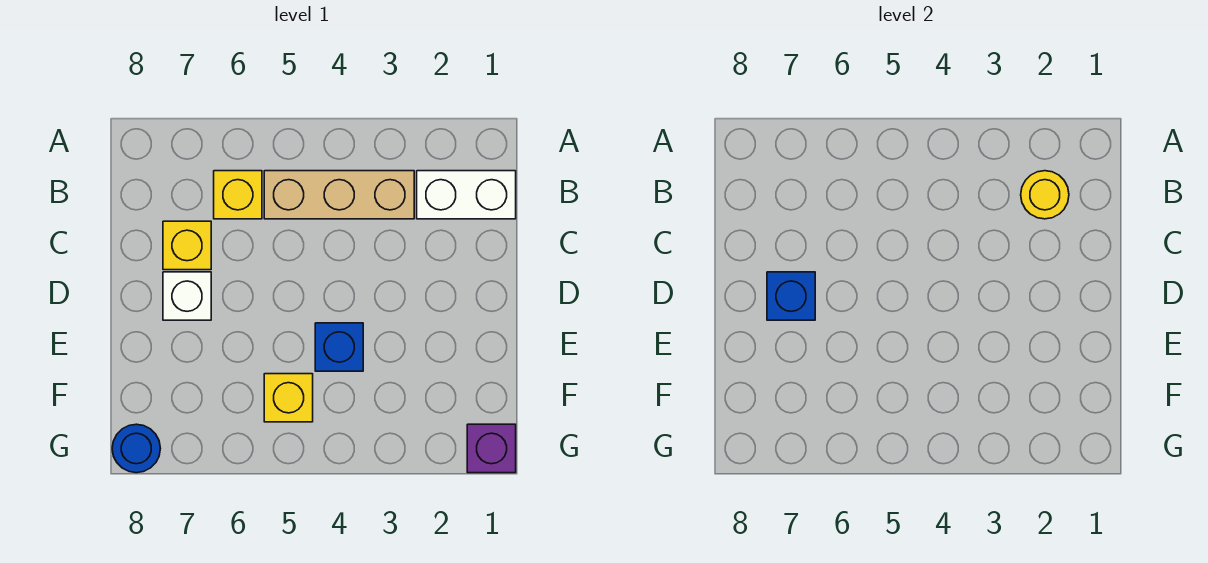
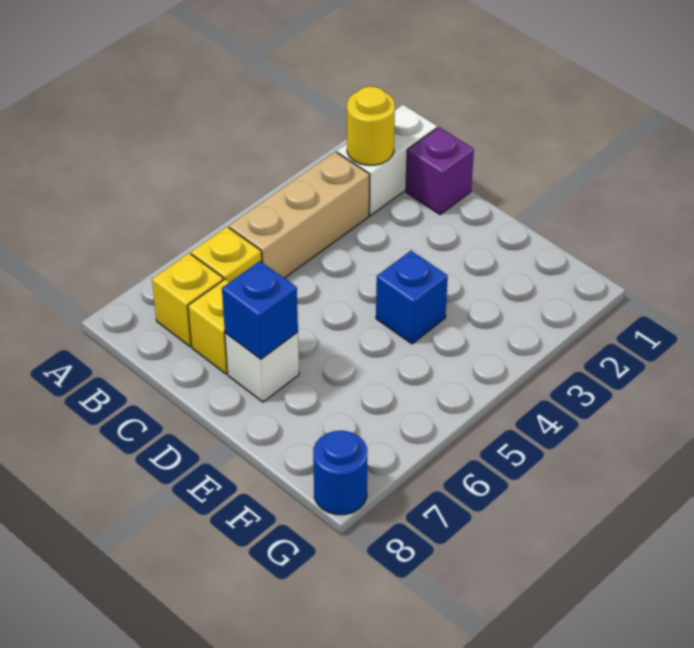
yellow brick F5 level 1 -> yellow brick B7 level 1
purple brick G1 level 1 -> purple brick C1 level 1

